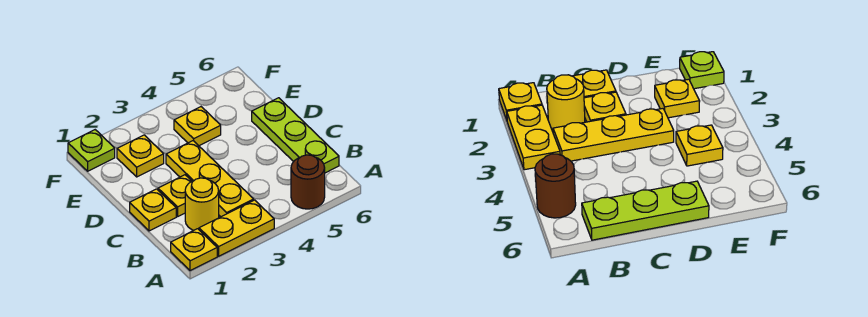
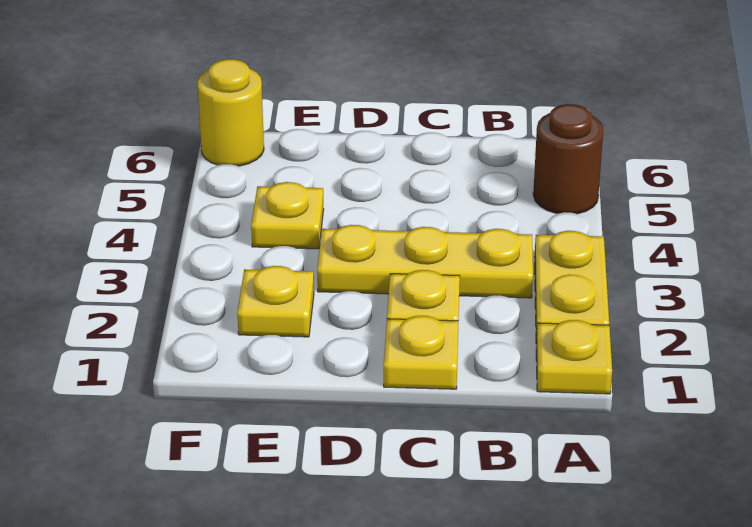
yellow round brick B2 level 1 -> yellow round brick F6 level 1
lime plate B6:D6 level 1 -> none
lime plate F1 level 1 -> none

